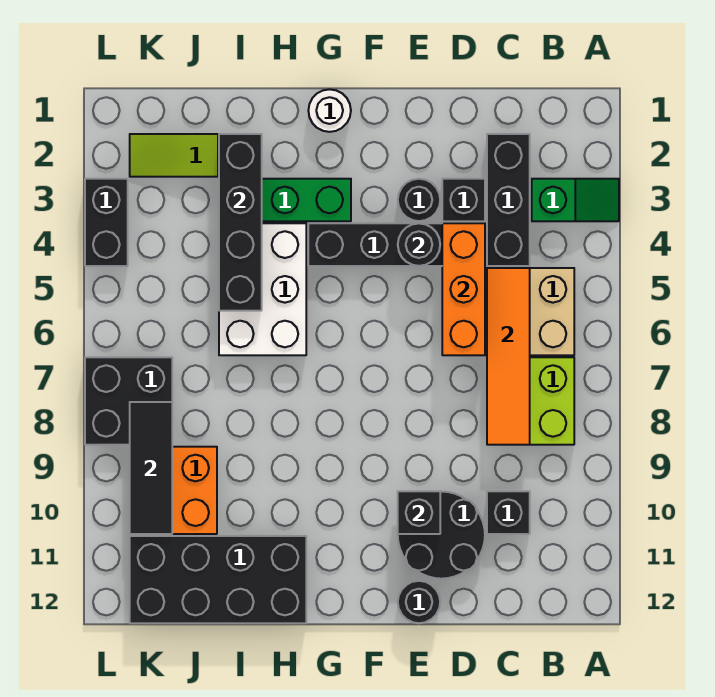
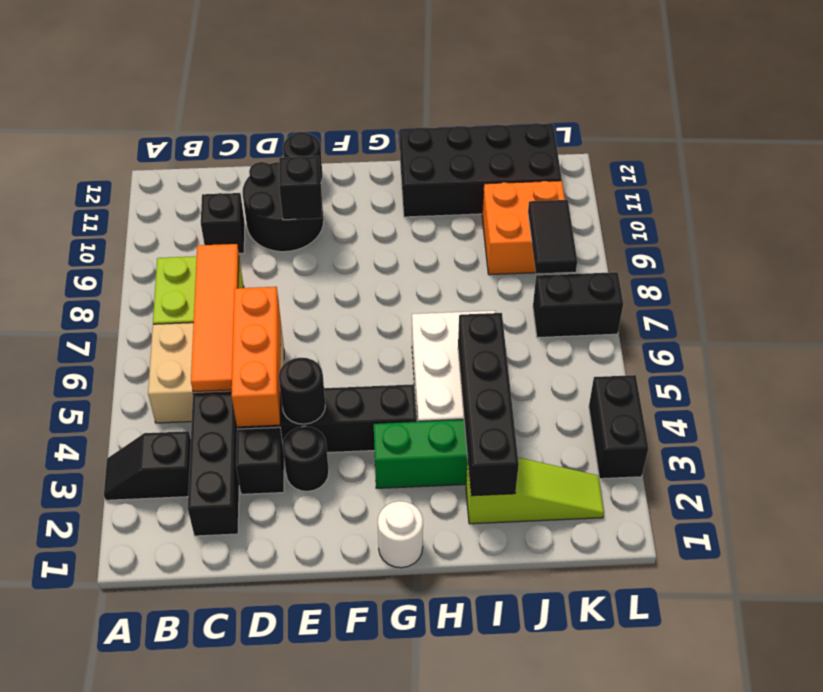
green slope A3:B3 level 1 top B -> black slope A3:B3 level 1 top B
black brick K7:L8 level 1 -> black brick K7:L7 level 1
black tile K8:K10 level 2 -> black tile K8:K9 level 2

